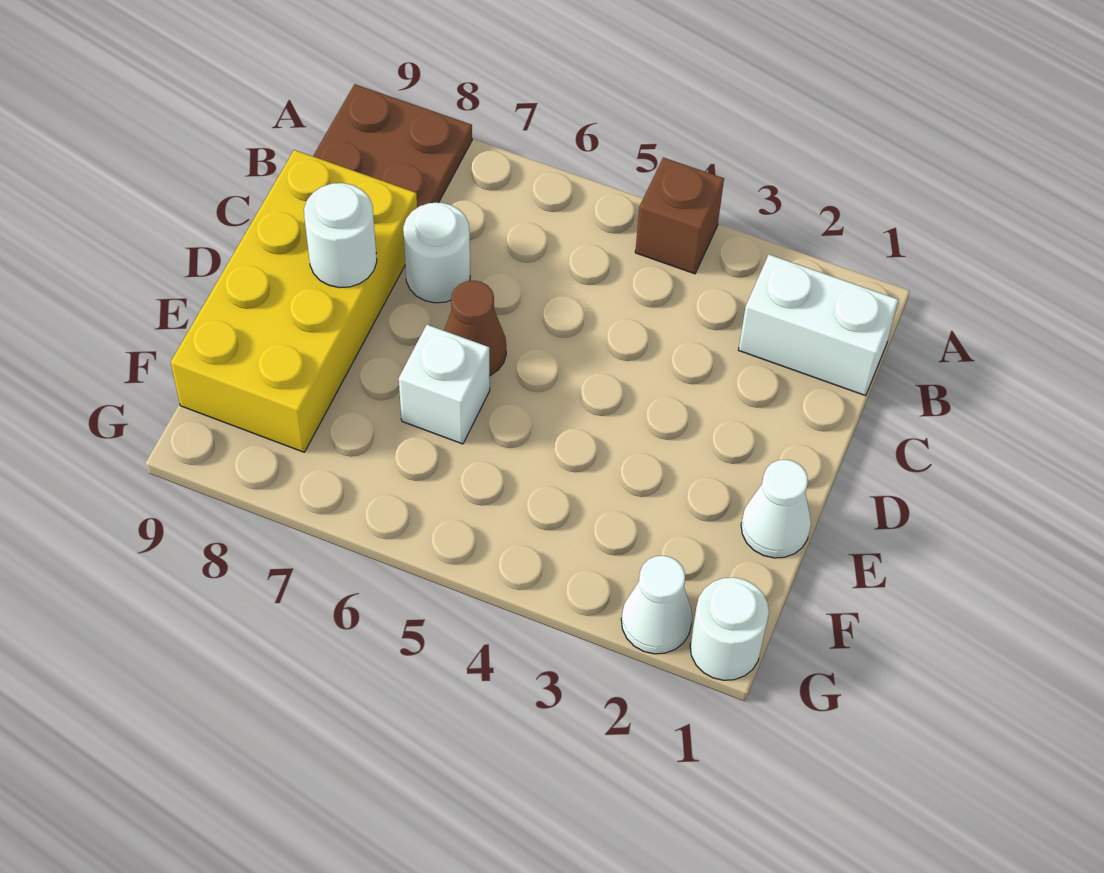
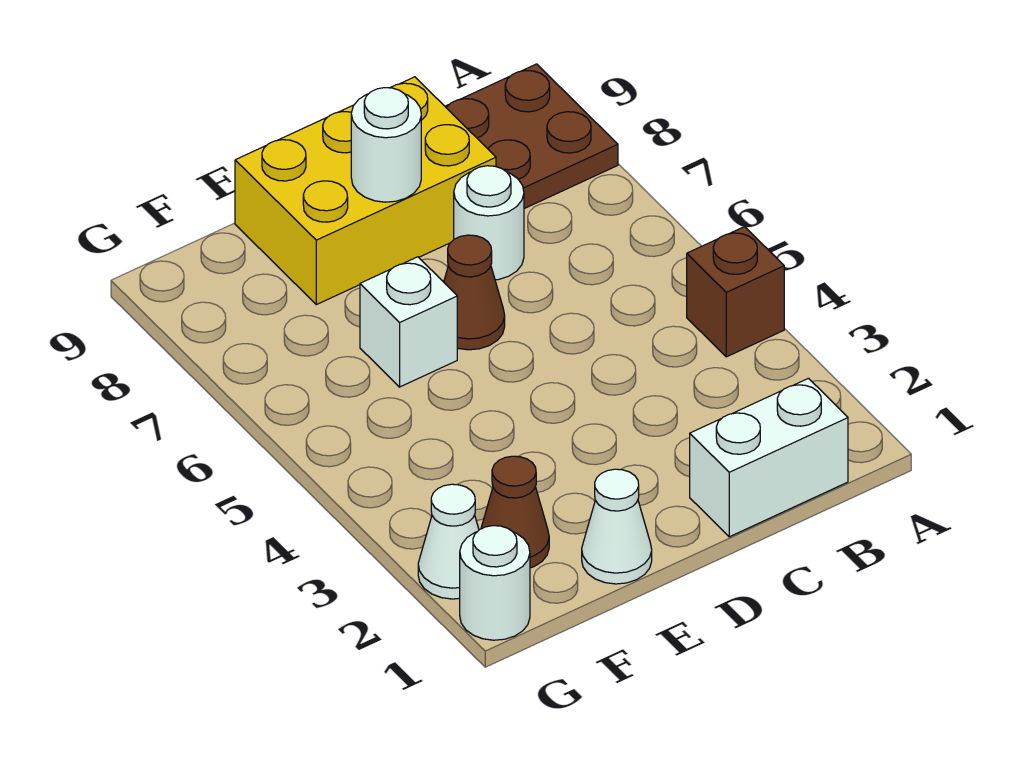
white brick B1:B2 level 1 -> white brick B1:C1 level 1
yellow brick C8:F9 level 1 -> yellow brick C8:E9 level 1
none -> brown cone F2 level 1

